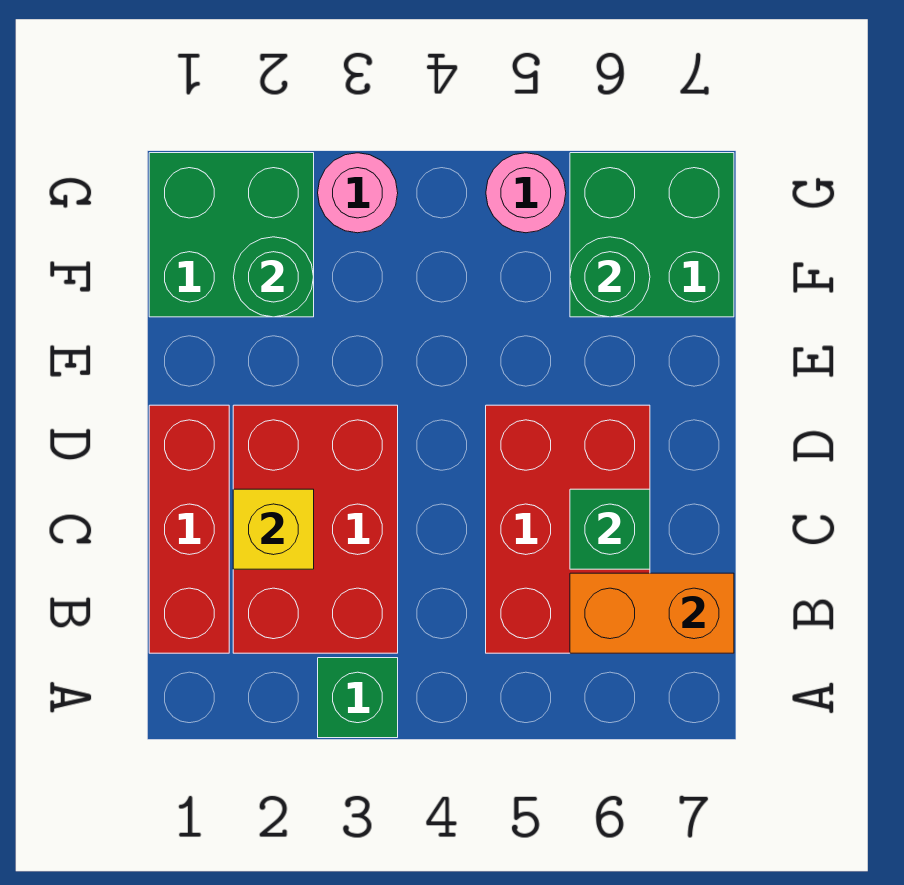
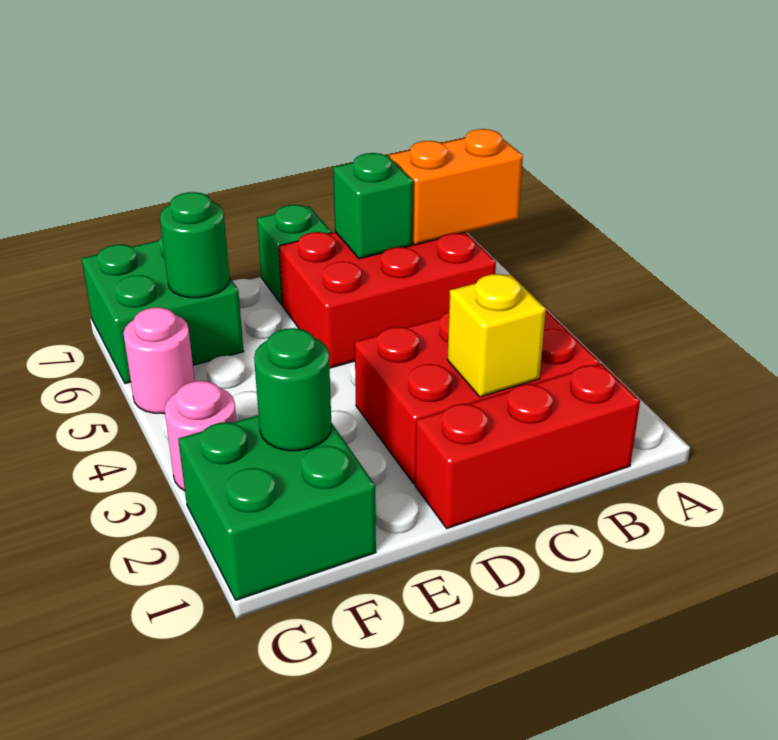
green brick A3 level 1 -> green brick D7 level 1
orange brick B6:B7 level 2 -> orange brick A6:B6 level 2

